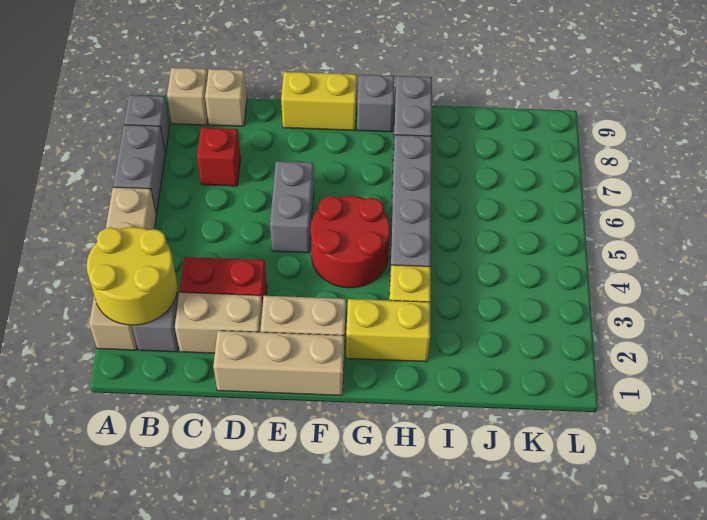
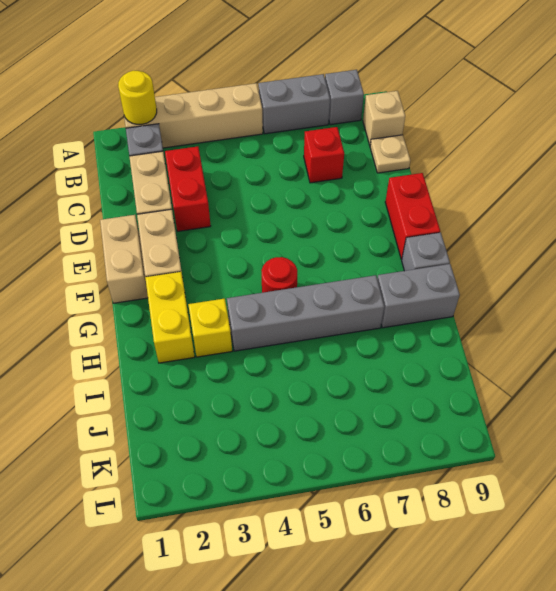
yellow round brick A2:B3 level 2 -> yellow round brick A2 level 2
tan brick C9 level 1 -> tan plate C9 level 1
tan brick D1:F1 level 1 -> tan brick E1:F1 level 1
grey brick E5:E6 level 1 -> none
yellow brick E9:F9 level 1 -> red brick E9:F9 level 1
red round brick F4:G5 level 1 -> red round brick G5 level 1

